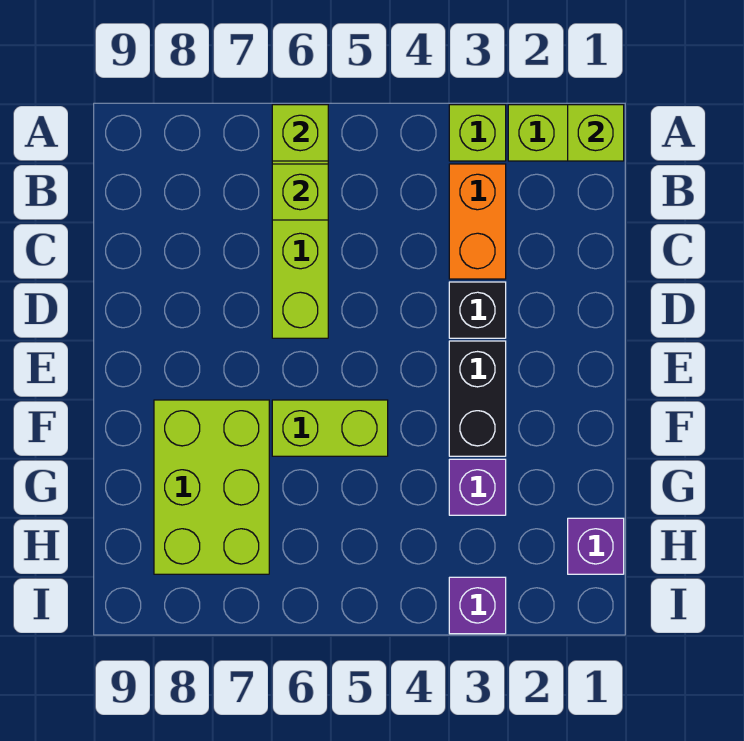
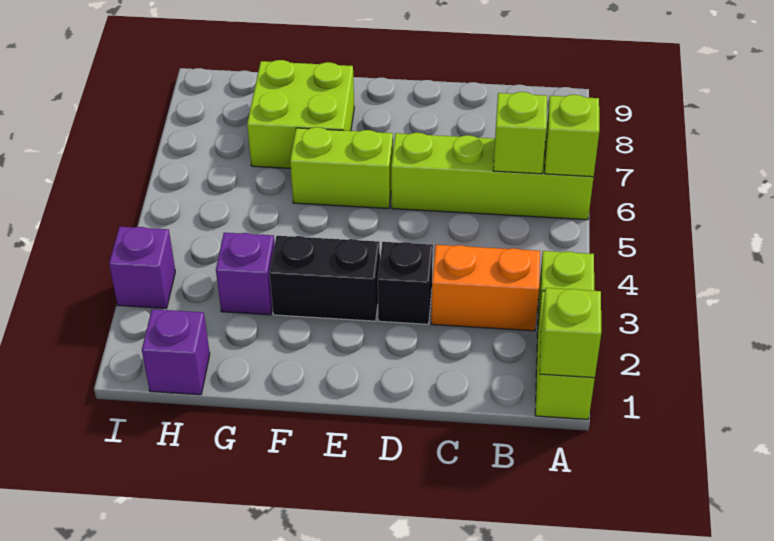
lime brick F5:F6 level 1 -> lime brick E6:F6 level 1
lime brick F7:H8 level 1 -> lime brick F7:G8 level 1

